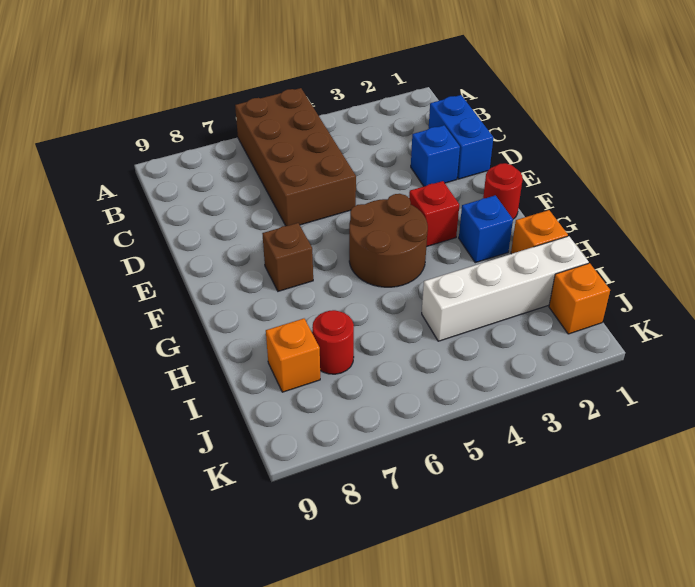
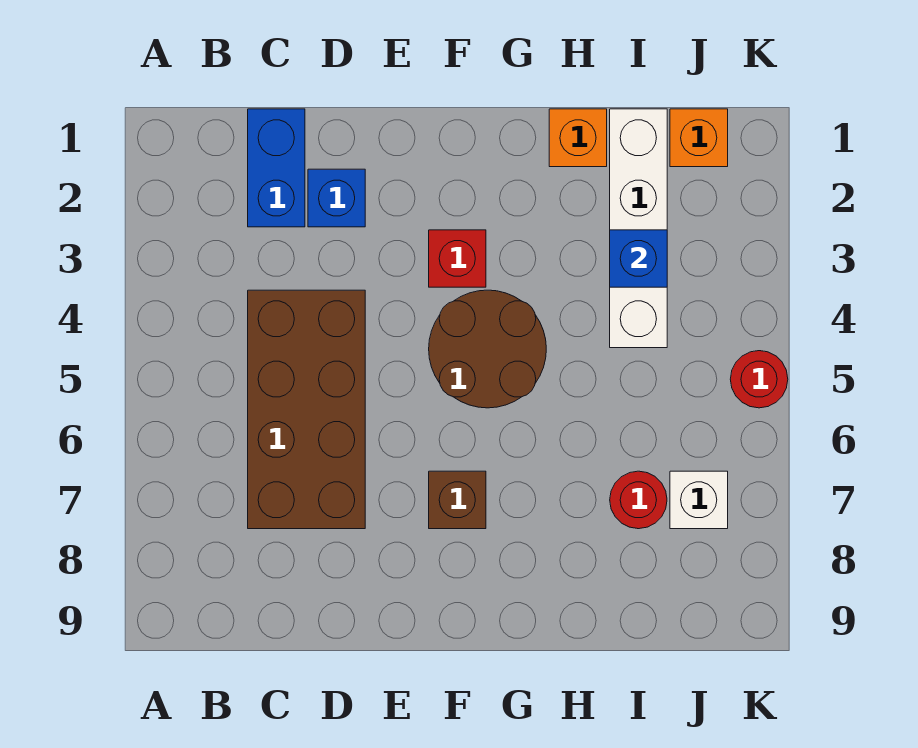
brown brick A5:D6 level 1 -> brown brick C4:D7 level 1
blue brick C1:D1 level 1 -> blue brick C1:C2 level 1
red round brick F1 level 1 -> red round brick K5 level 1
blue brick G2 level 1 -> blue brick I3 level 2
orange brick I8 level 1 -> none
none -> white brick J7 level 1

